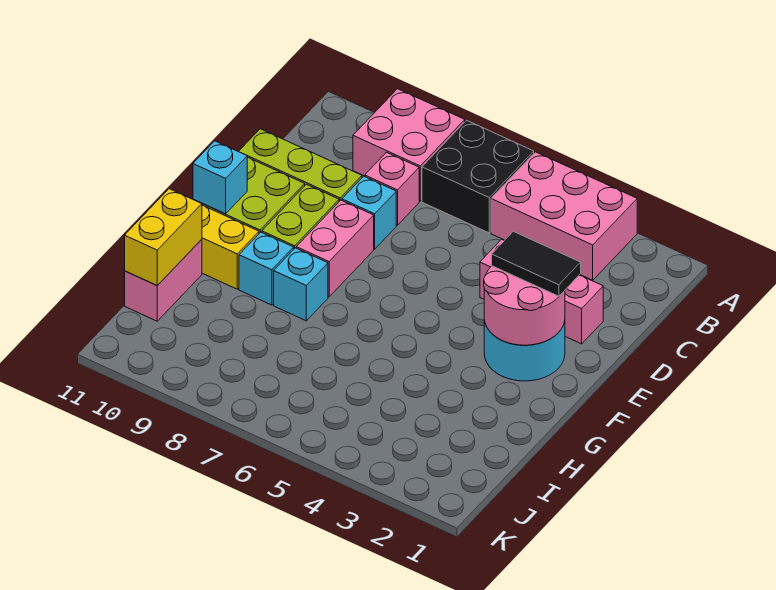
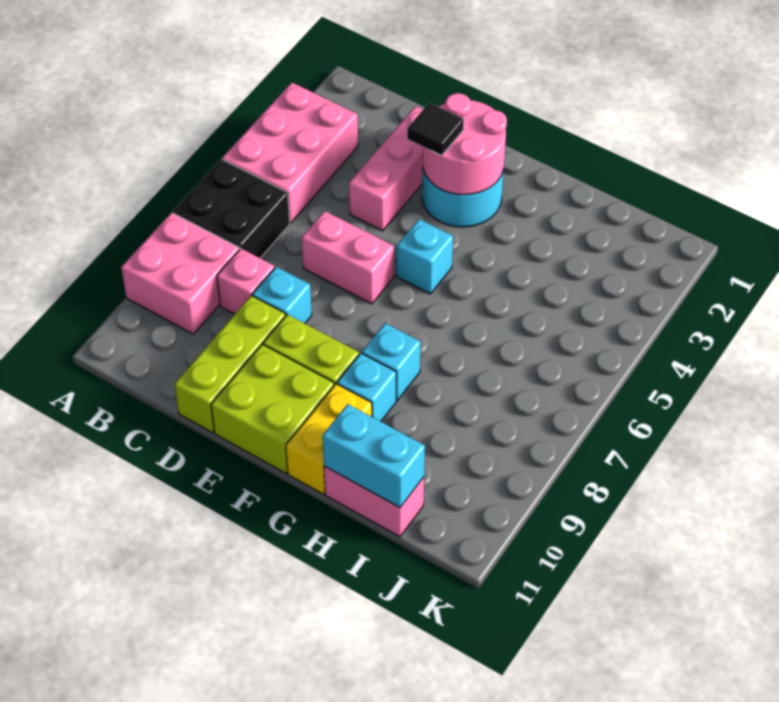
black tile E2:E3 level 3 -> black tile E3 level 3
pink brick E8:F8 level 1 -> pink brick D6:E6 level 1
cyan brick F11 level 2 -> cyan brick F5 level 1
yellow brick H11:I11 level 2 -> cyan brick H11:I11 level 2

